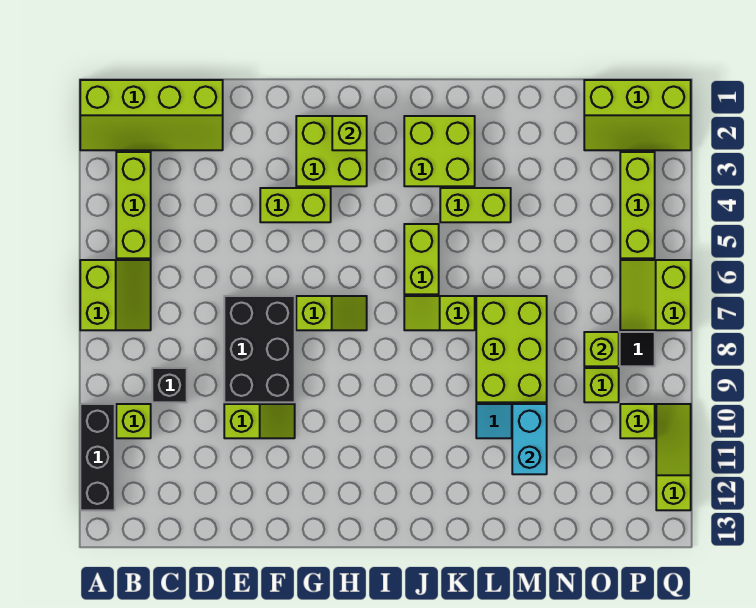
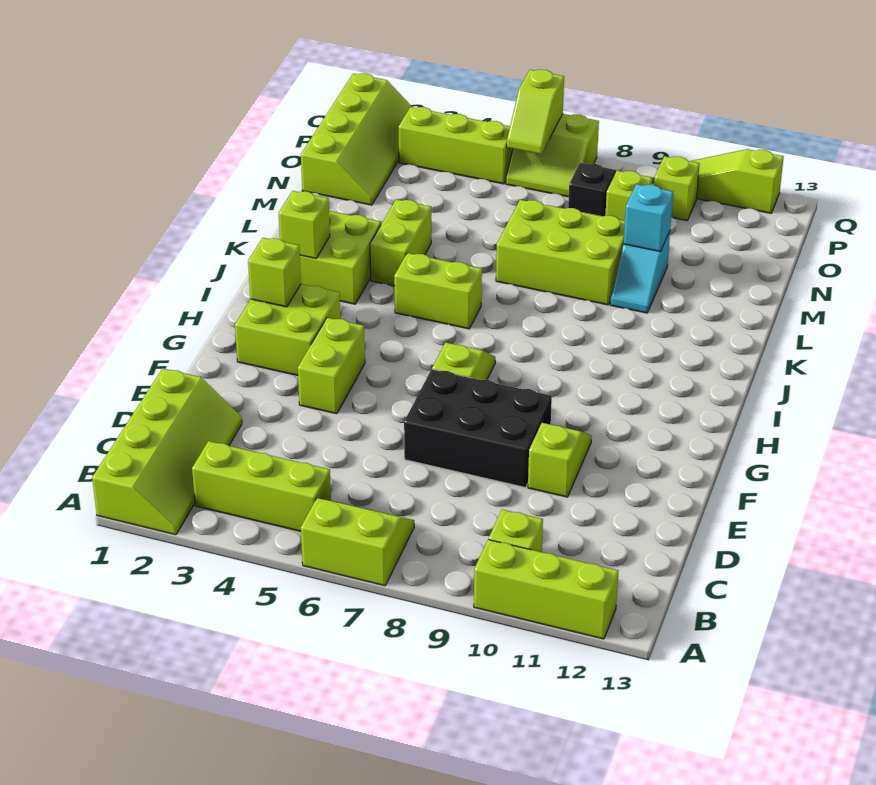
black brick A10:A12 level 1 -> lime brick A10:A12 level 1
black brick C9 level 1 -> none
lime slope J7:K7 level 1 top K -> lime slope P6:Q6 level 2 top Q
cyan brick M10:M11 level 2 -> cyan brick M10 level 2
lime slope O1:Q2 level 1 top 1 -> lime slope N1:Q2 level 1 top 1
lime brick O8 level 2 -> lime brick J2 level 2

